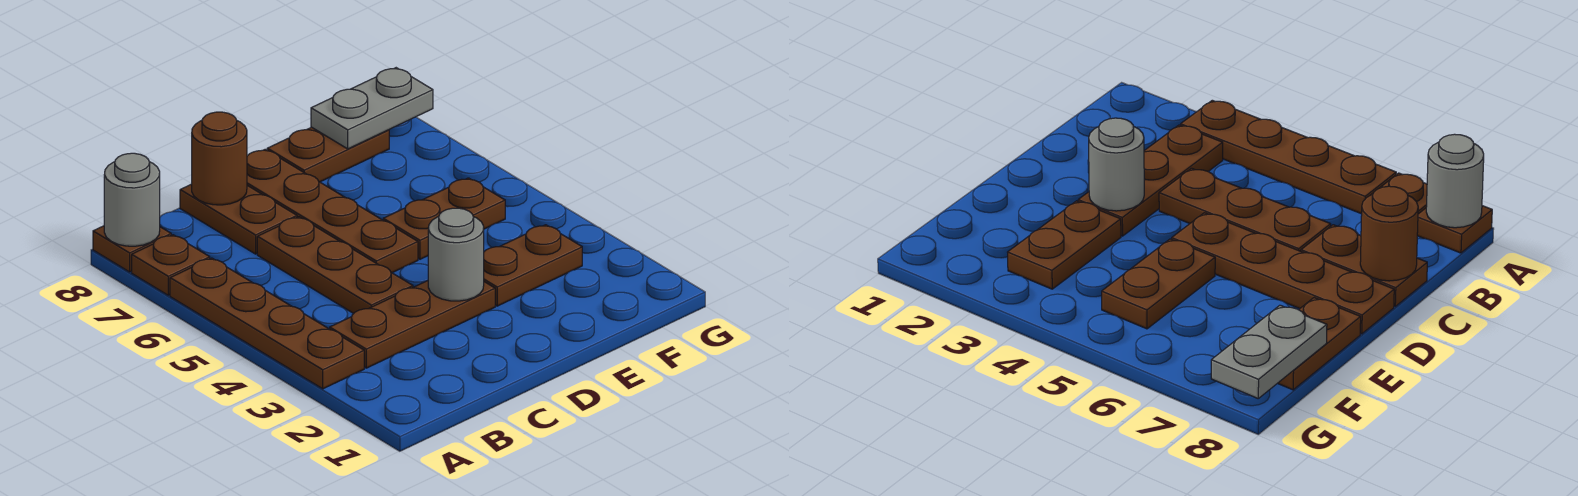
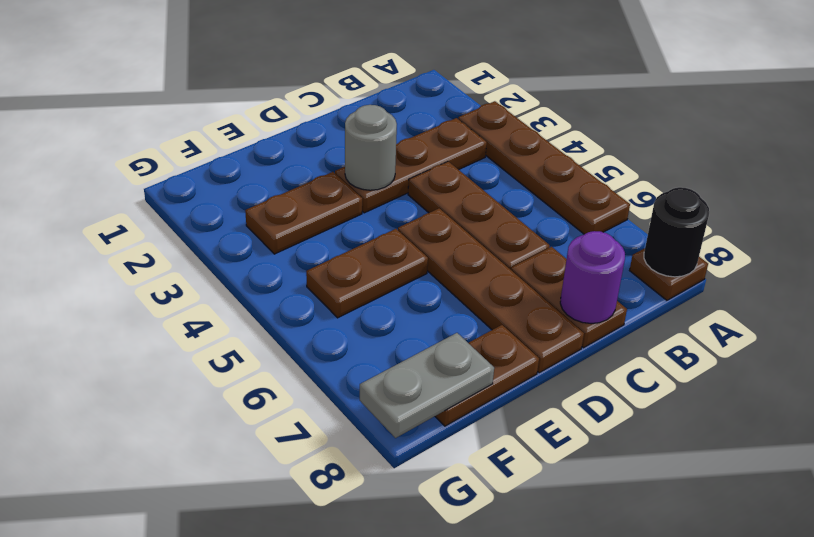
brown plate A7 level 1 -> none
grey round brick A8 level 2 -> black round brick A8 level 2
brown round brick C8 level 2 -> purple round brick C8 level 2

